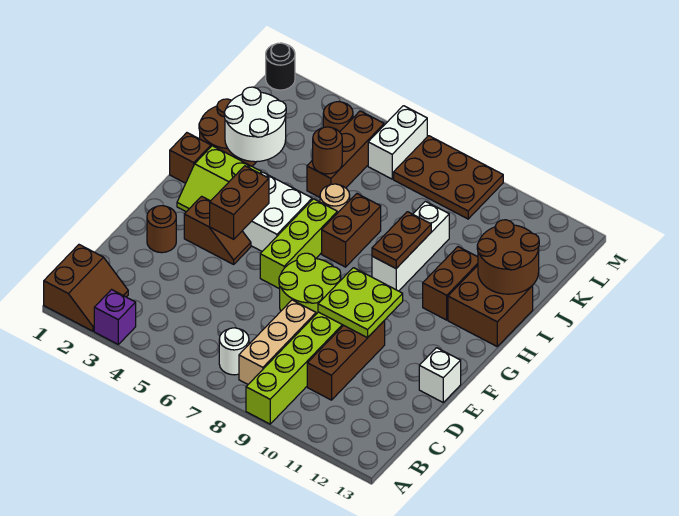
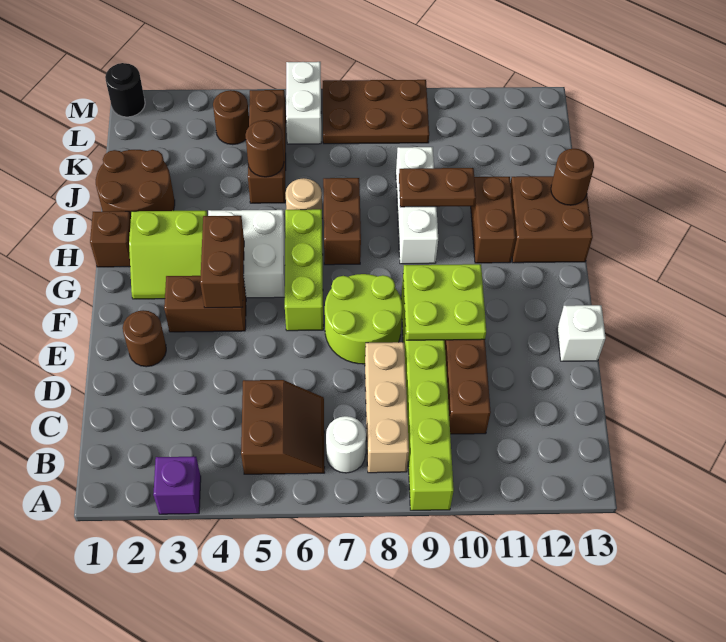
brown slope A1:B2 level 1 top 1 -> brown slope B5:C6 level 1 top 5
brown slope F3:F4 level 1 top 3 -> brown brick F3:F4 level 1
brown plate H9:I9 level 2 -> brown plate I9:I10 level 2
white round brick I2:J3 level 2 -> none
brown round brick I12:J13 level 2 -> brown round brick I13 level 2

